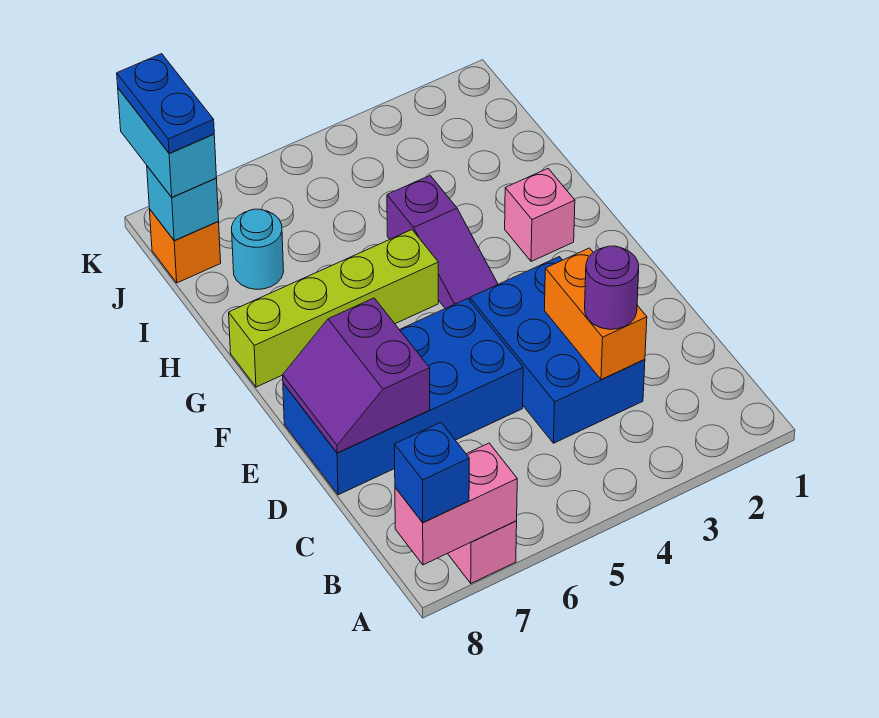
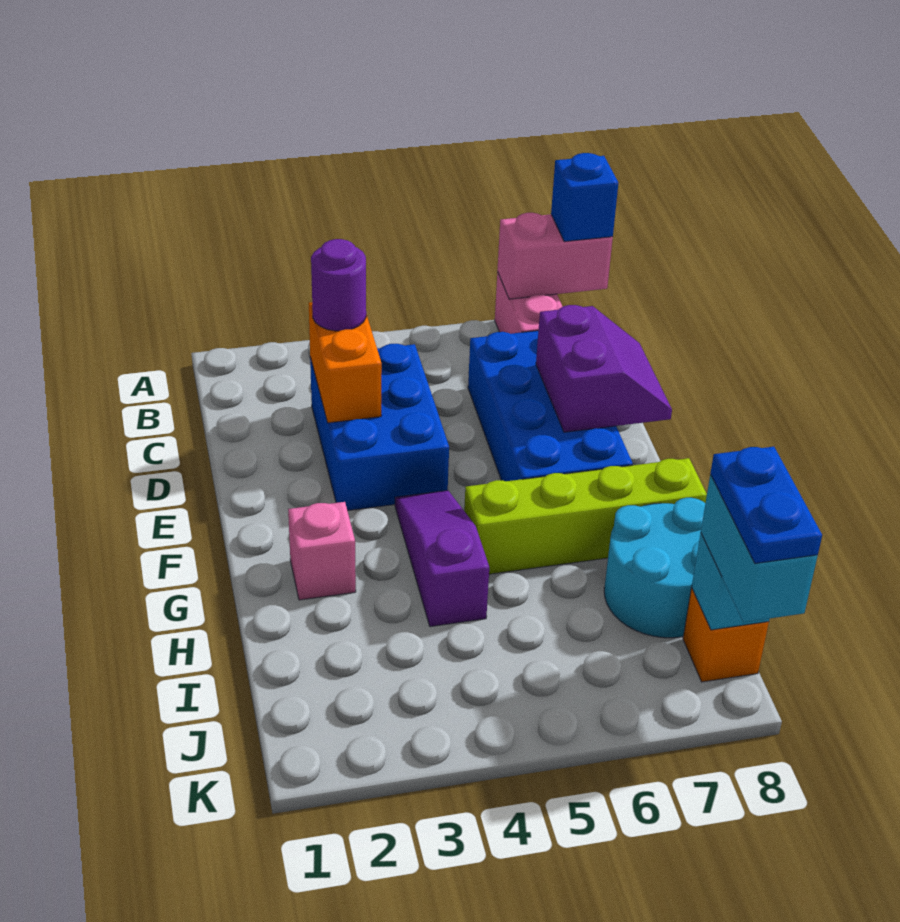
blue brick D5:E8 level 1 -> blue brick C6:F7 level 1
cyan round brick I7 level 1 -> cyan round brick H7:I8 level 1

